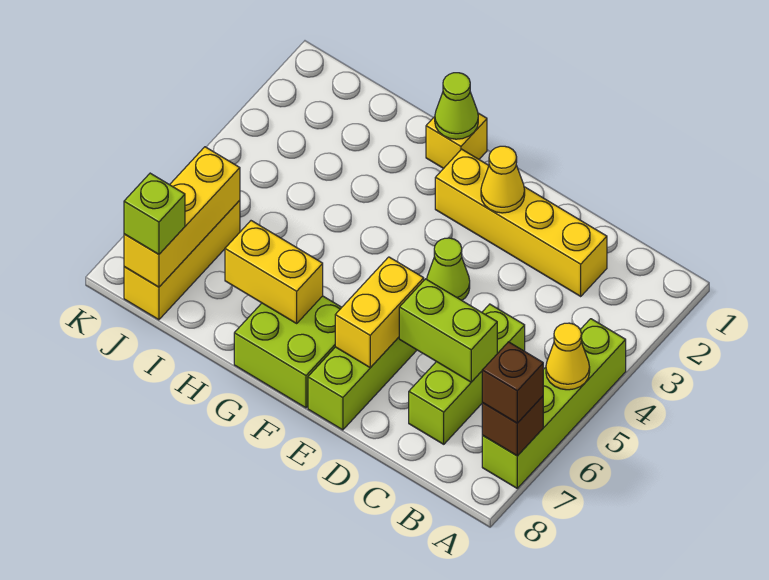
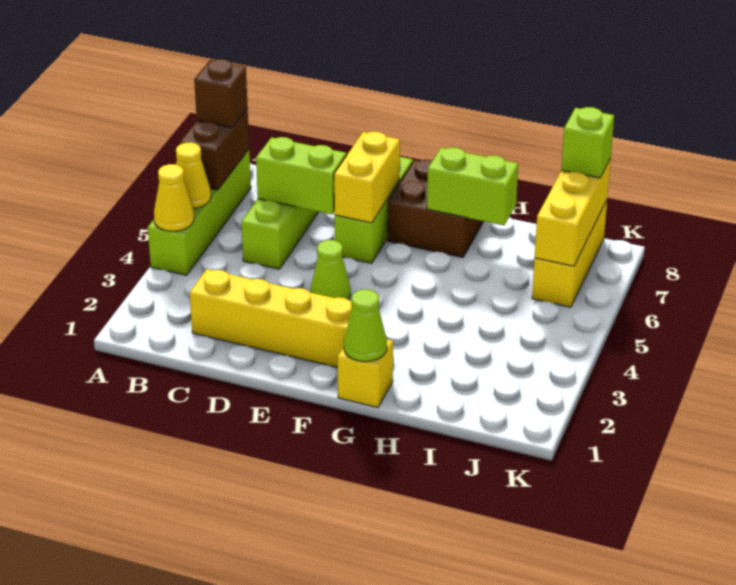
brown brick A7 level 2 -> brown brick A6:A7 level 2
yellow cone E2 level 2 -> yellow cone A4 level 2
lime brick F7:G8 level 1 -> brown brick F7:G8 level 1
yellow brick G7:H7 level 2 -> lime brick G7:H7 level 2

